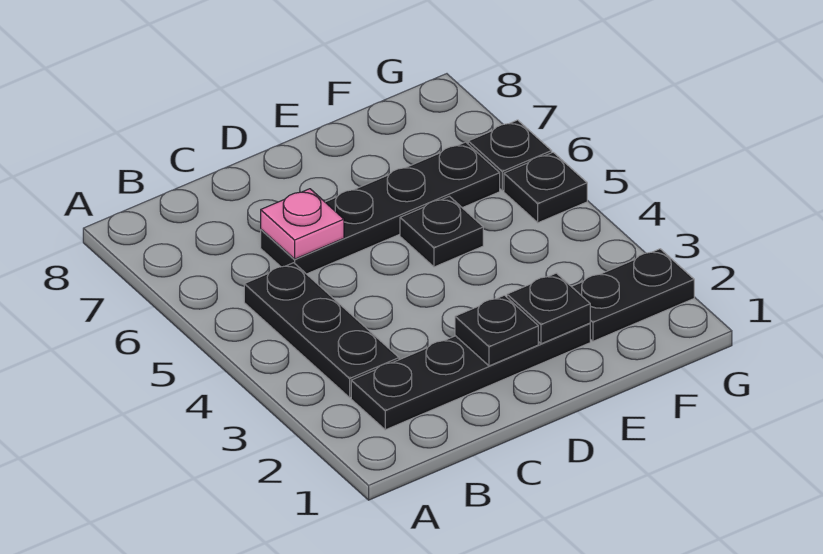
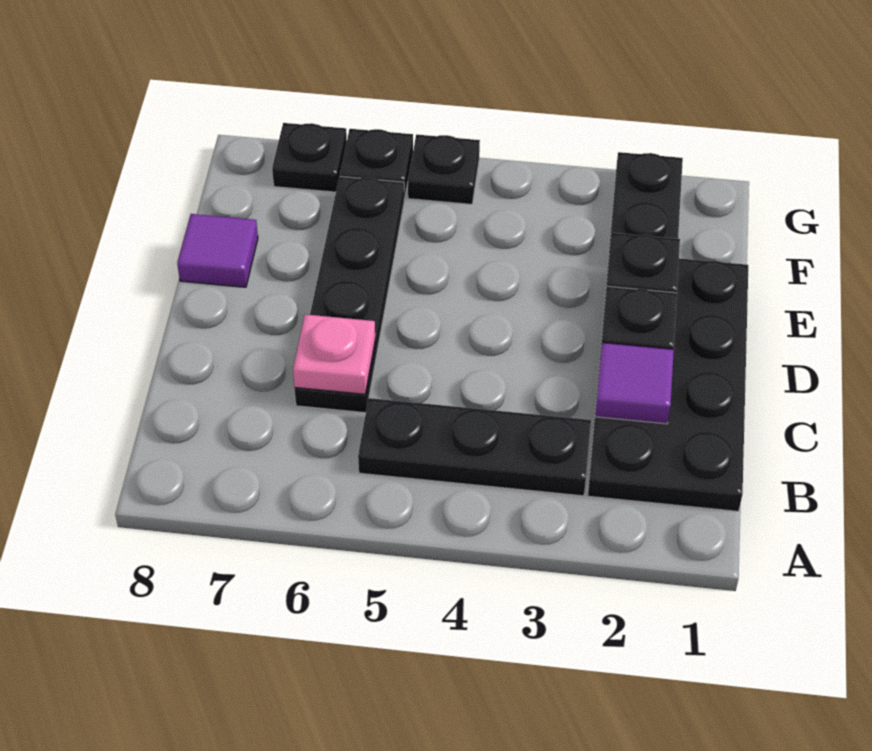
black plate B2:E2 level 1 -> black plate B1:E2 level 1
none -> purple tile C2 level 2
black plate E5 level 1 -> black plate G7 level 1
none -> purple tile E8 level 1

